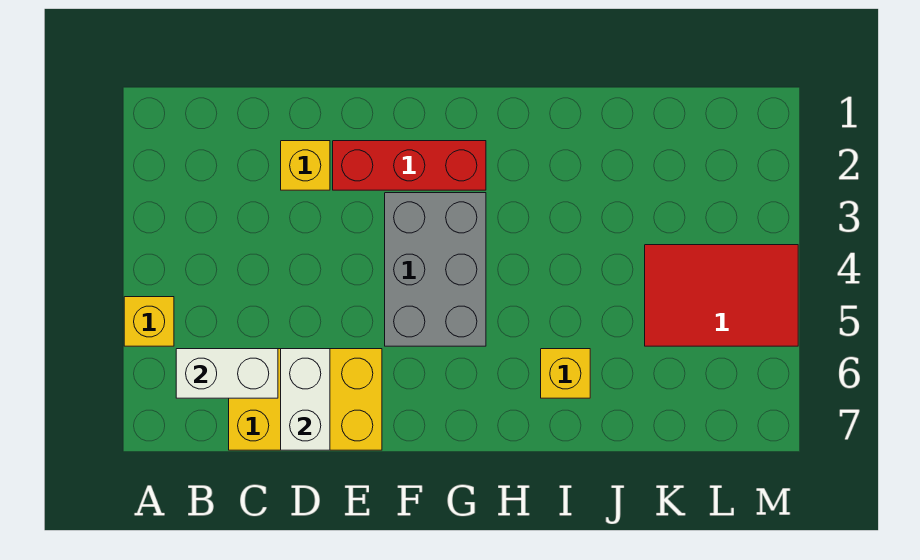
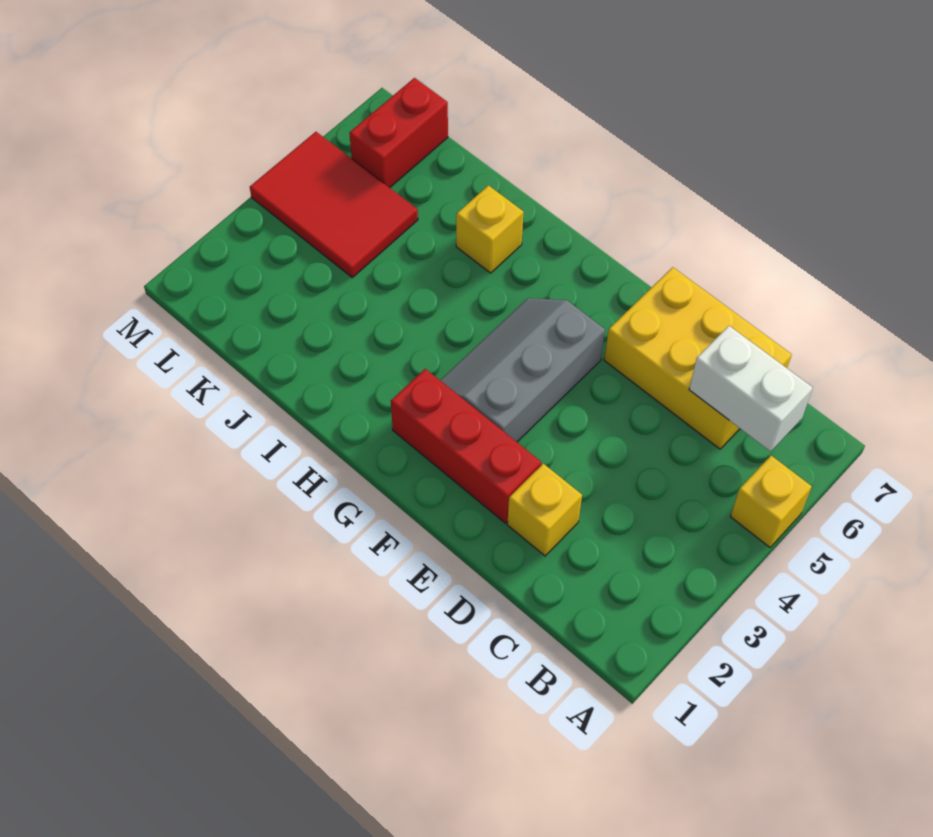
white brick D6:D7 level 2 -> none
grey brick F3:G5 level 1 -> grey slope F3:G5 level 1 top F
none -> red brick L6:L7 level 1

